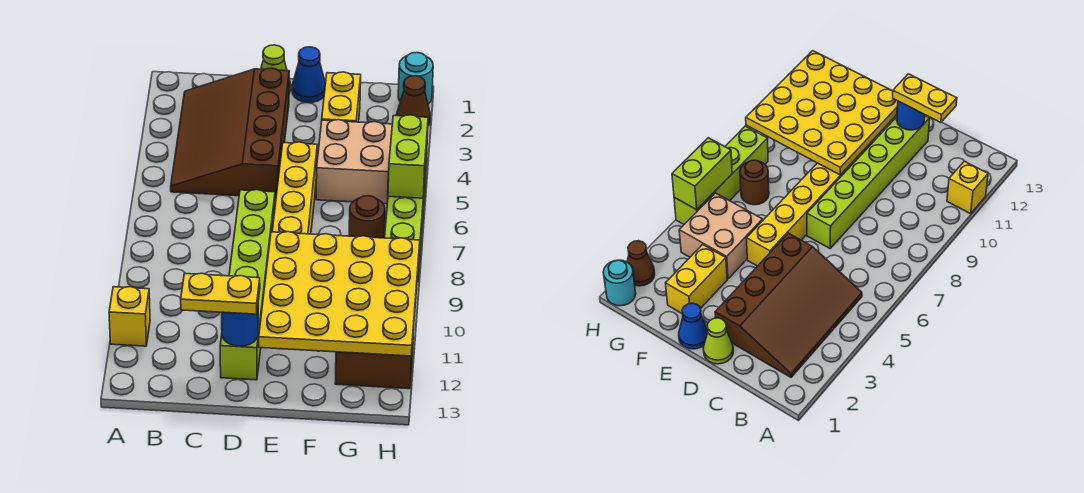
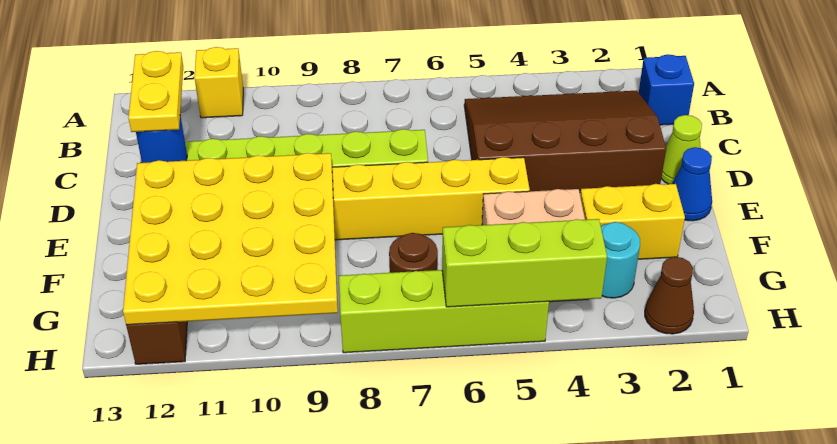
none -> blue brick B1 level 1
cyan round brick H1 level 1 -> cyan round brick G3 level 1
lime brick H5:H6 level 2 -> lime brick H4:H6 level 2

